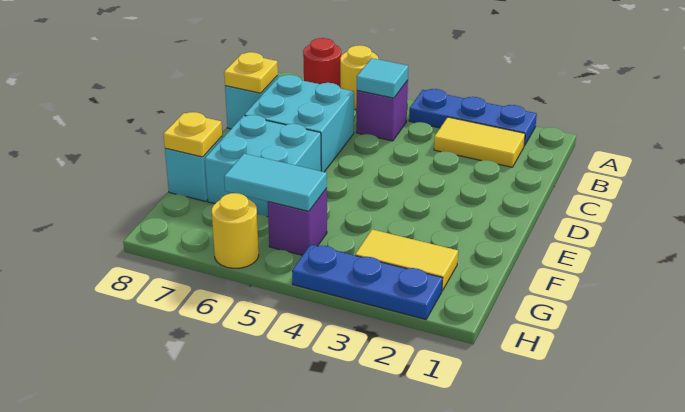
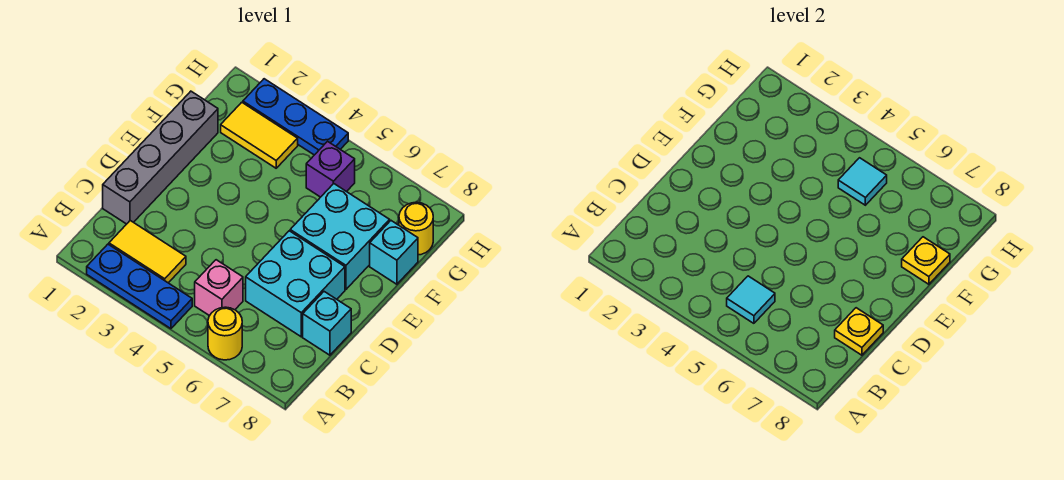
red round brick A7 level 1 -> none
purple brick B5 level 1 -> pink brick B5 level 1
none -> grey brick C1:F1 level 1
cyan tile G5:G6 level 2 -> cyan tile G5 level 2
yellow round brick H6 level 1 -> yellow round brick G8 level 1

